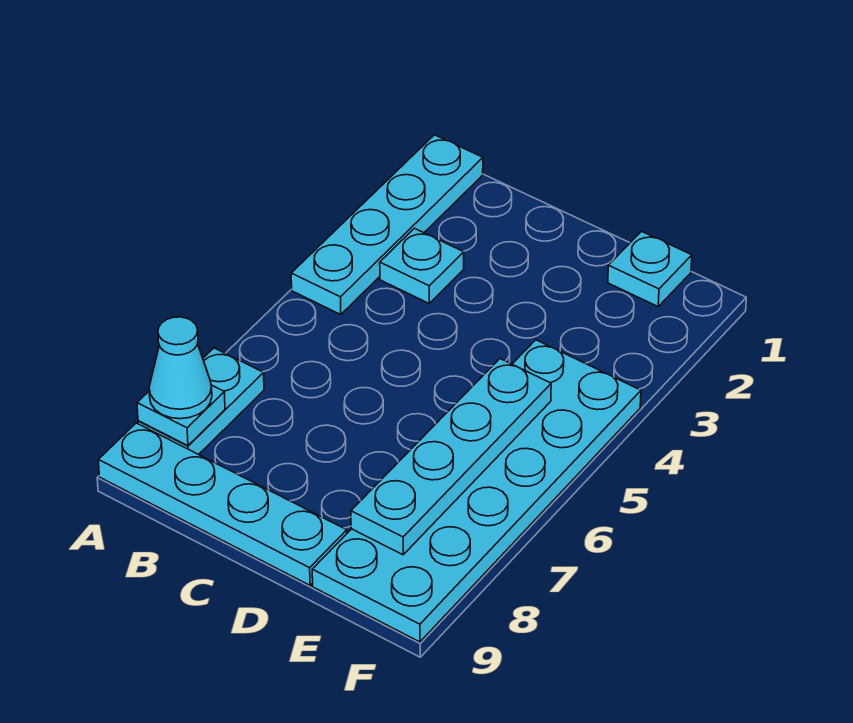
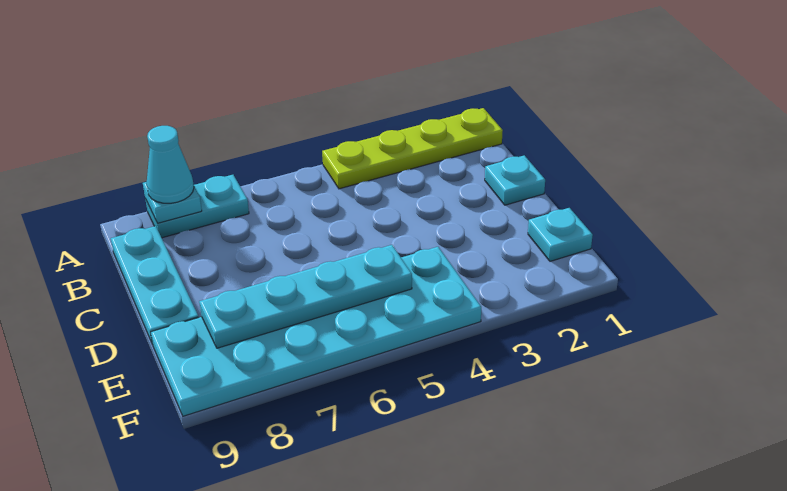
cyan plate A1:A4 level 1 -> lime plate A1:A4 level 1
cyan plate A9:D9 level 1 -> cyan plate B9:D9 level 1
cyan plate B3 level 1 -> cyan plate C1 level 1

